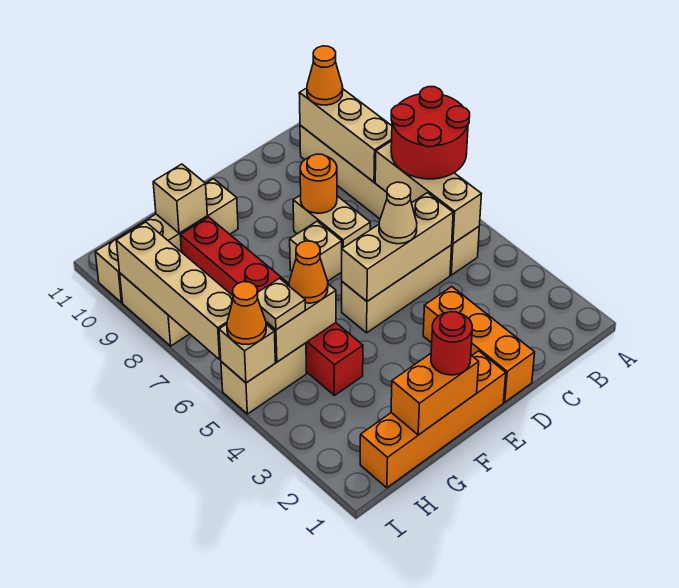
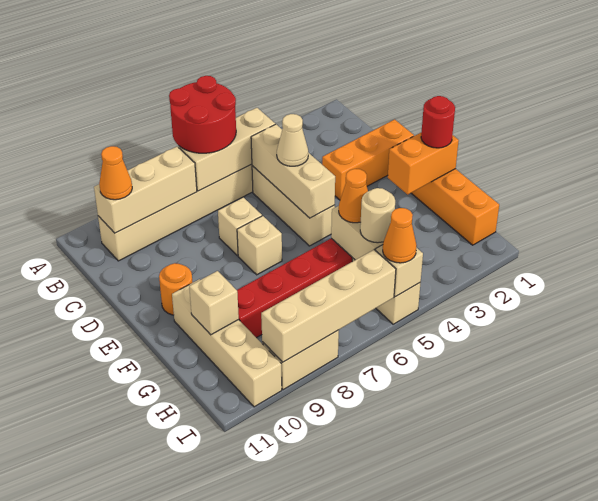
tan brick D7:D8 level 1 -> tan brick D7 level 1
orange round brick D8 level 2 -> orange round brick E10 level 1
orange brick F1:G1 level 2 -> orange brick F1:F2 level 2
tan plate H5 level 3 -> tan round brick H5 level 3

